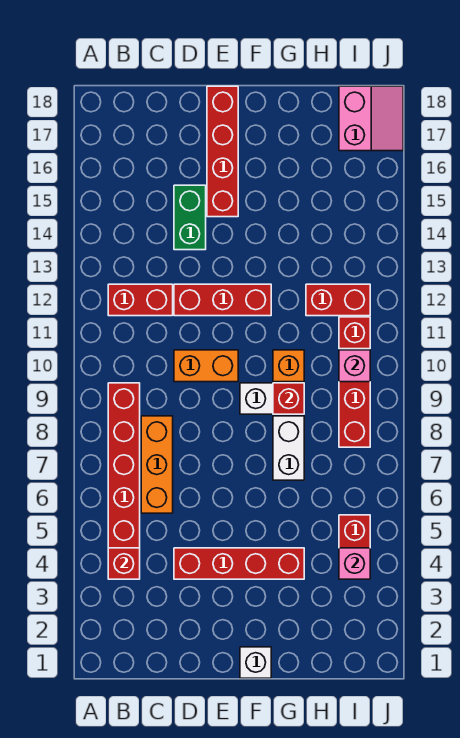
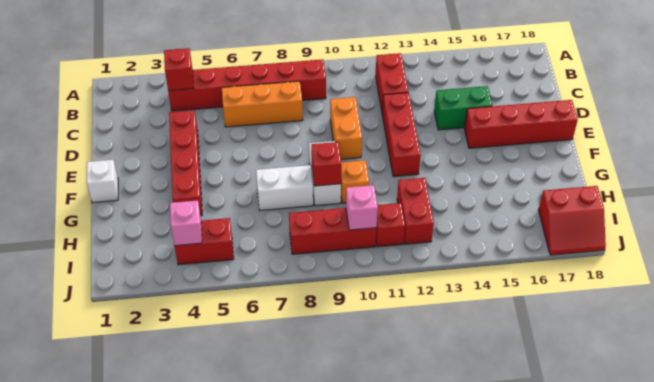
pink slope I17:J18 level 1 top I -> red slope I17:J18 level 1 top I

